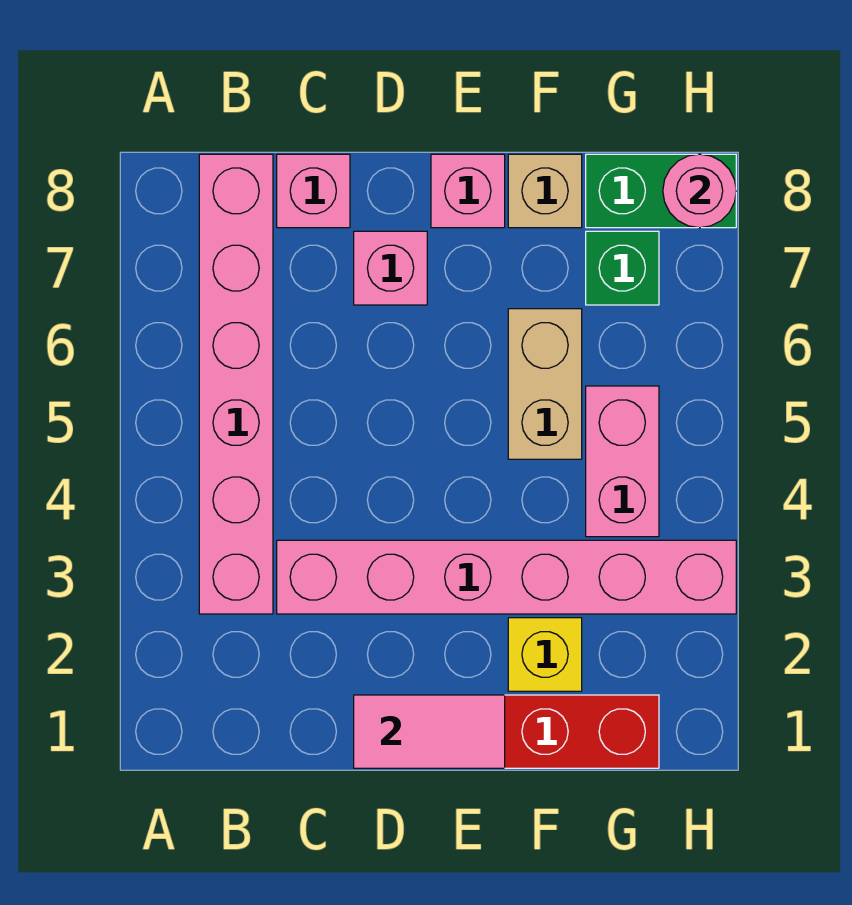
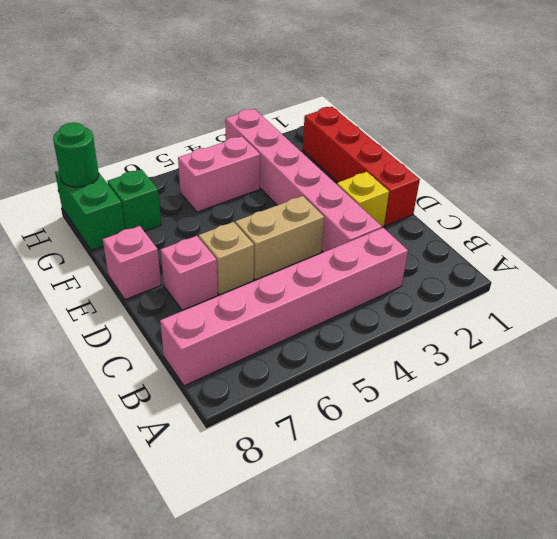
pink brick C8 level 1 -> none
pink tile D1:E1 level 2 -> none
yellow brick F2 level 1 -> yellow brick D2 level 1
tan brick F5:F6 level 1 -> tan brick D4:D5 level 1
tan brick F8 level 1 -> tan brick D6 level 1
pink round brick H8 level 2 -> green round brick H8 level 2

